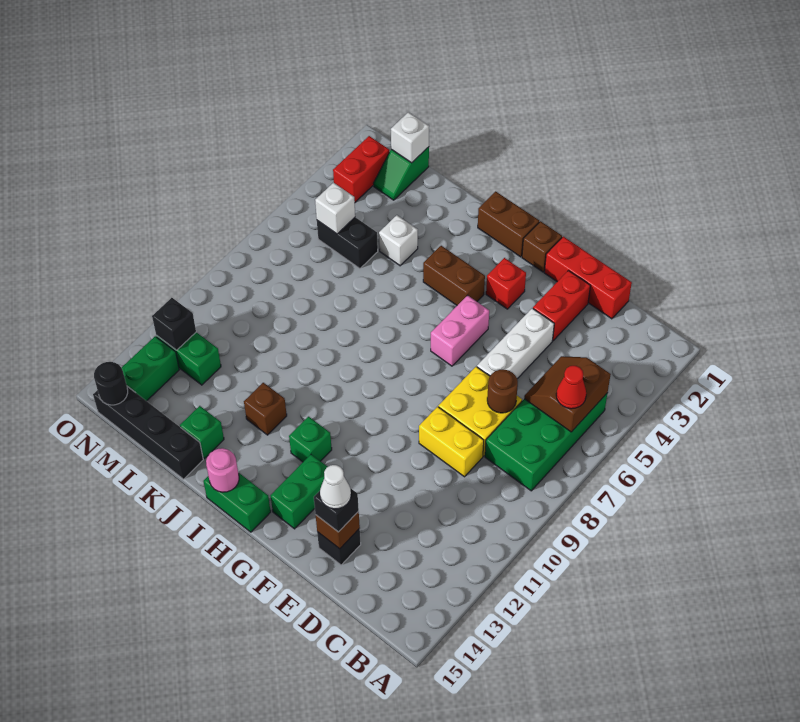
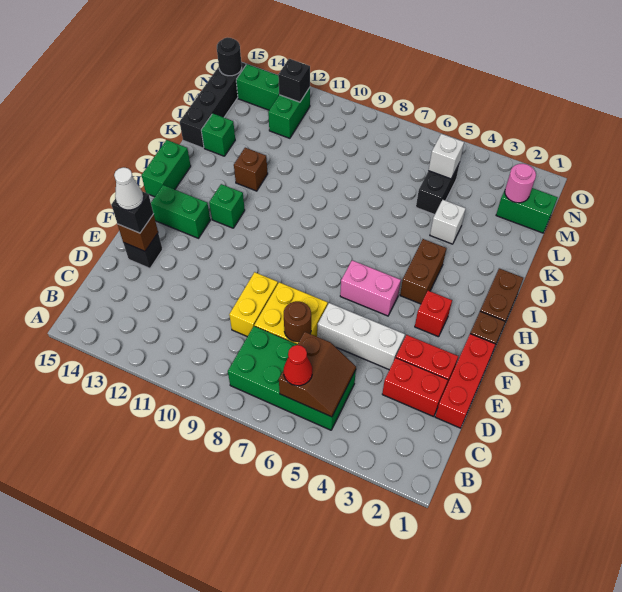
brown slope B5:C6 level 2 top B -> brown slope B5:C6 level 2 top 6
pink round brick I15 level 2 -> pink round brick M2 level 2
green slope M1:M2 level 1 top 1 -> green brick M1:M2 level 1
white brick M1 level 2 -> none
red brick N2:N3 level 1 -> red brick D2:D3 level 1

